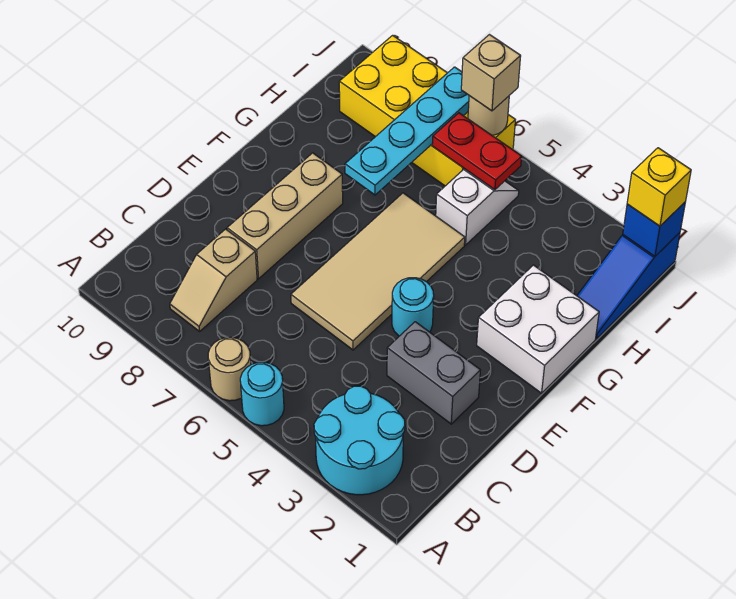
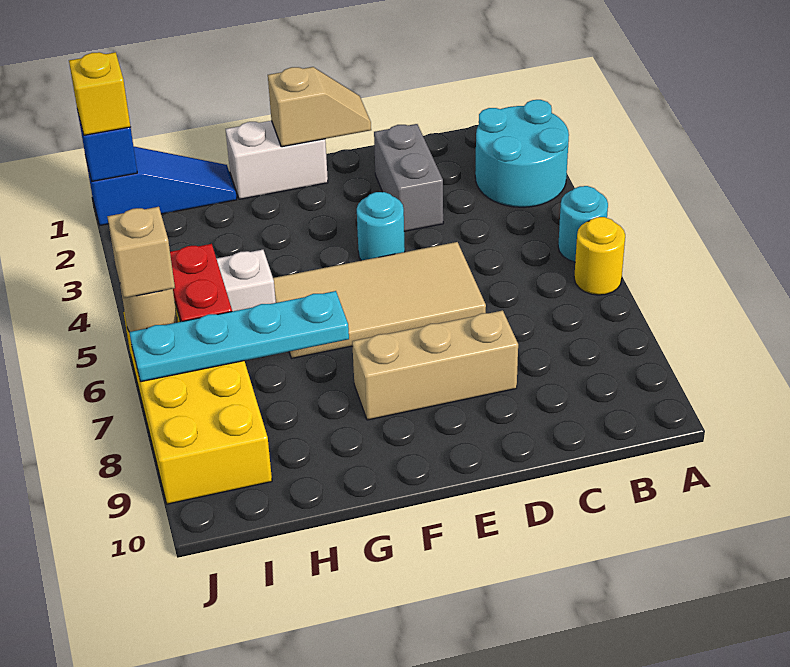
tan round brick A6 level 1 -> yellow round brick A6 level 1
tan slope B8:C8 level 1 top C -> tan slope E1:F1 level 2 top F
white brick F1:G2 level 1 -> white brick F1:G1 level 1

